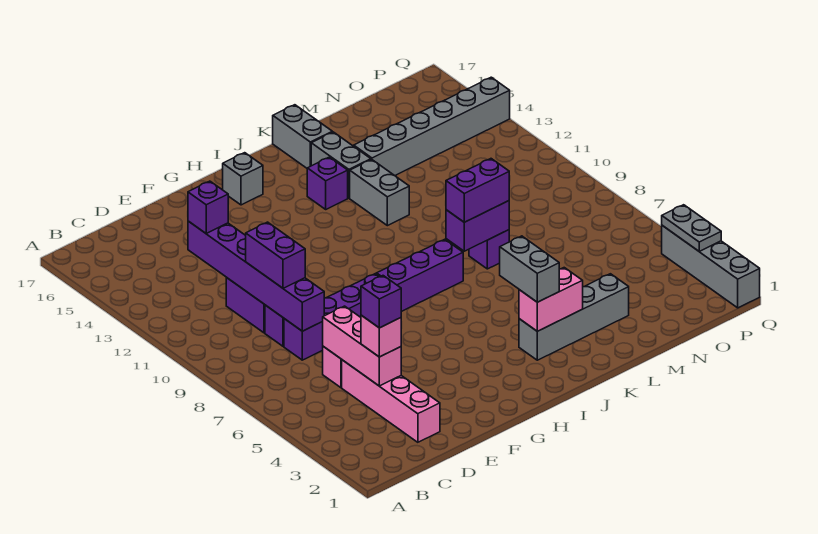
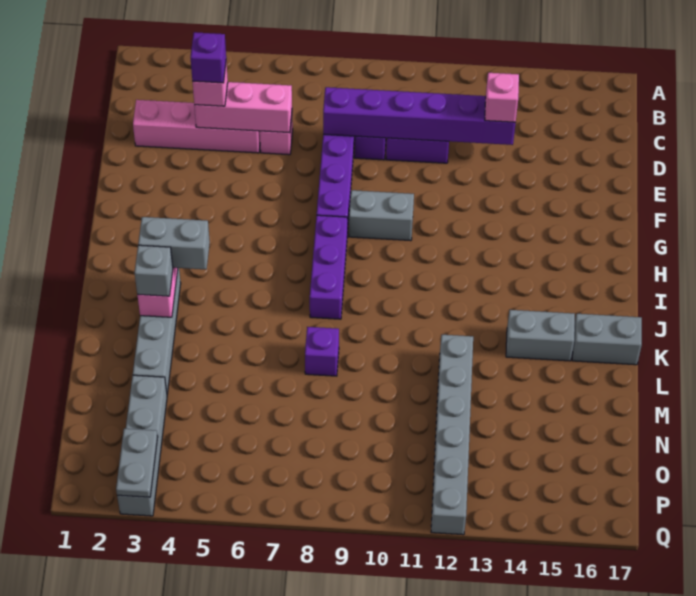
purple brick D9:D10 level 3 -> none
purple brick D13 level 3 -> pink brick D13 level 3
grey brick H16 level 1 -> grey brick K3 level 3
purple brick J14 level 1 -> none
purple brick K8:L8 level 2 -> none
purple brick K8:L8 level 3 -> none
grey brick K12:K13 level 1 -> grey brick G9:G10 level 1
grey brick L14:Q14 level 1 -> grey brick L12:Q12 level 1
grey brick Q1:Q4 level 1 -> grey brick N3:Q3 level 1
grey plate Q3:Q4 level 2 -> grey plate P3:Q3 level 2

